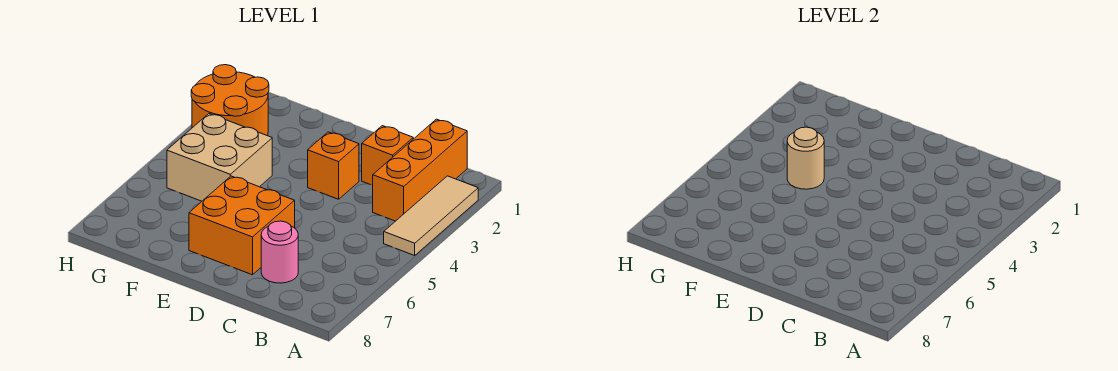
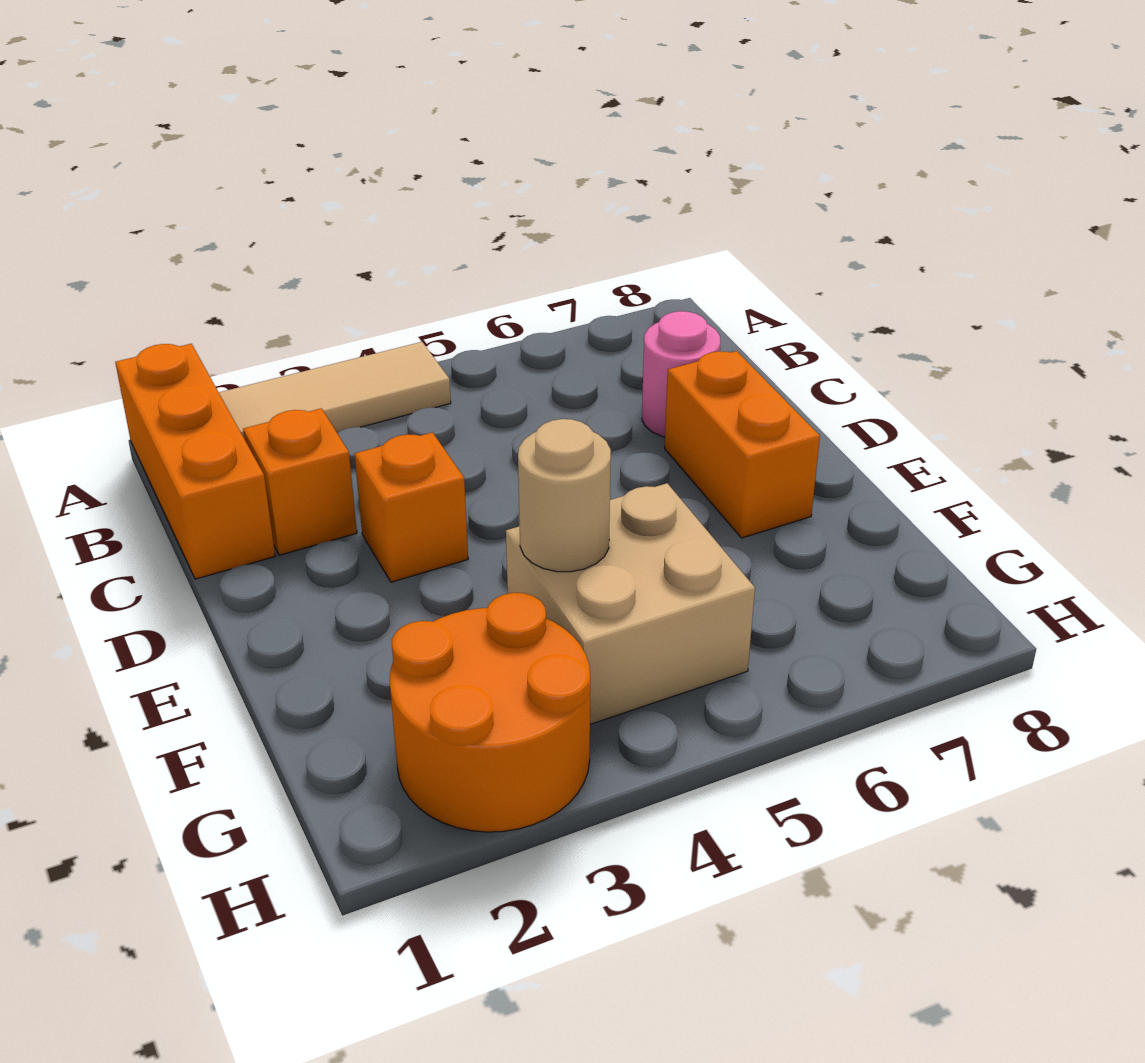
orange brick B1:B3 level 1 -> orange brick A1:C1 level 1
orange brick D6:E7 level 1 -> orange brick D7:E7 level 1

